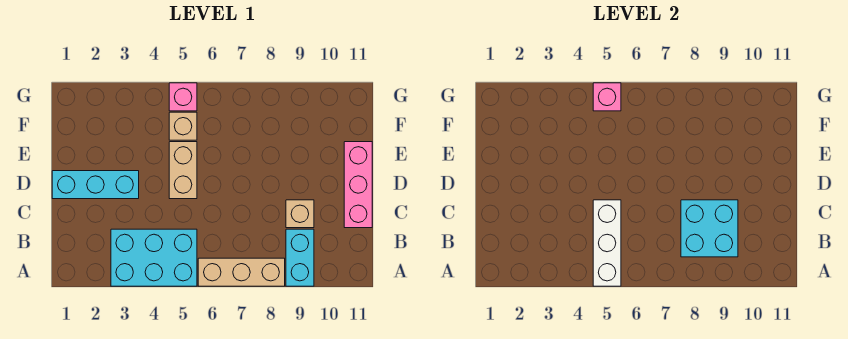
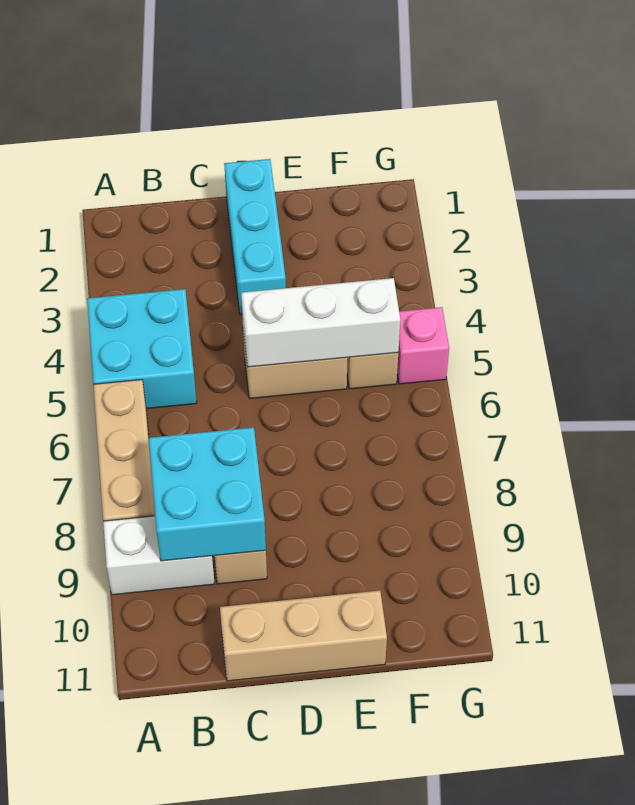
cyan brick A3:B5 level 1 -> cyan brick A4:B5 level 1
white brick A5:C5 level 2 -> white brick D5:F5 level 2
cyan brick A9:B9 level 1 -> white brick A9:B9 level 1
pink brick C11:E11 level 1 -> tan brick C11:E11 level 1
pink brick G5 level 2 -> none

